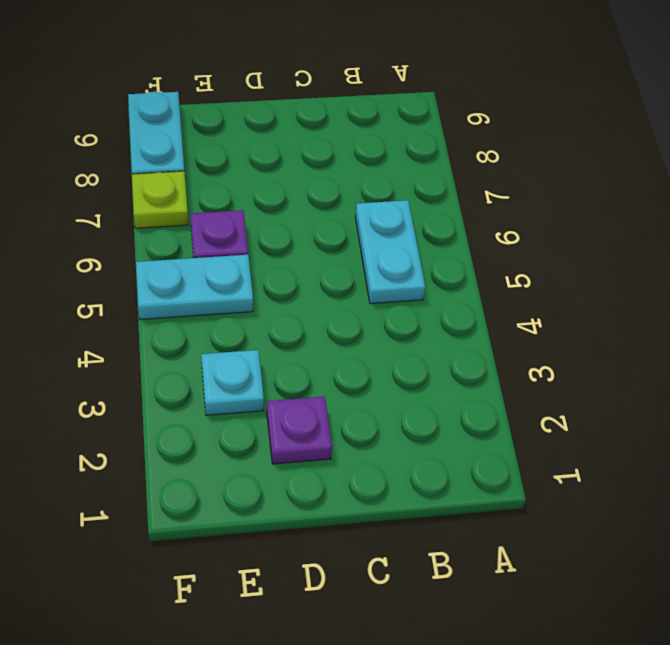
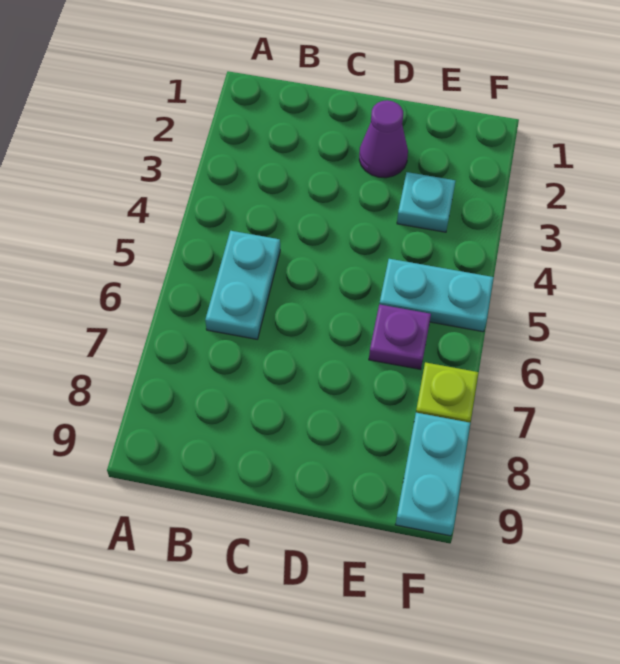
purple plate D2 level 1 -> purple cone D2 level 1

